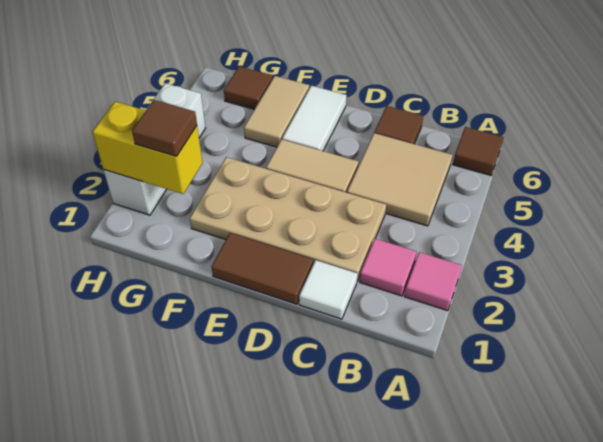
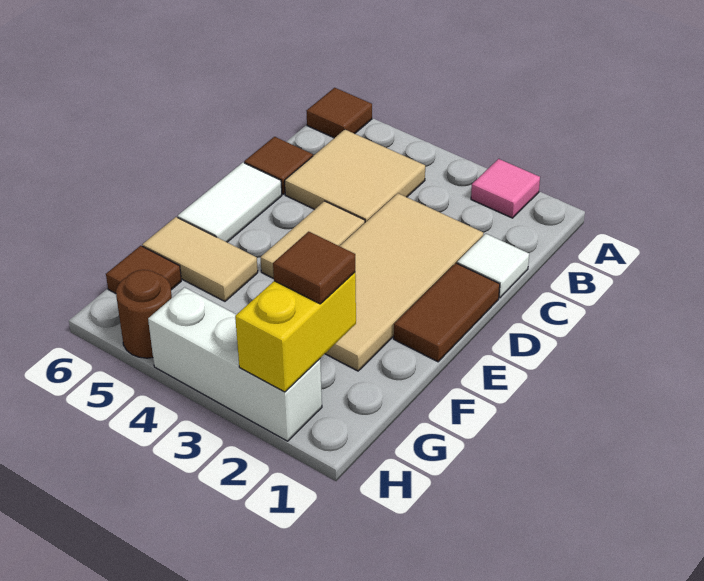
pink tile B2 level 1 -> none
tan plate C2:F3 level 1 -> tan tile C2:F3 level 1
white tile E5:E6 level 1 -> white tile D6:E6 level 1
none -> brown round brick H5 level 1

